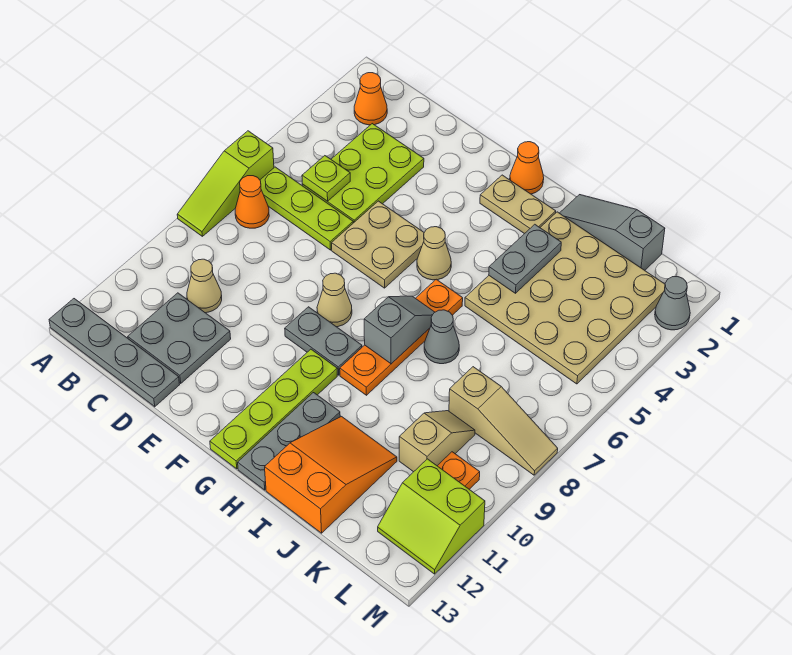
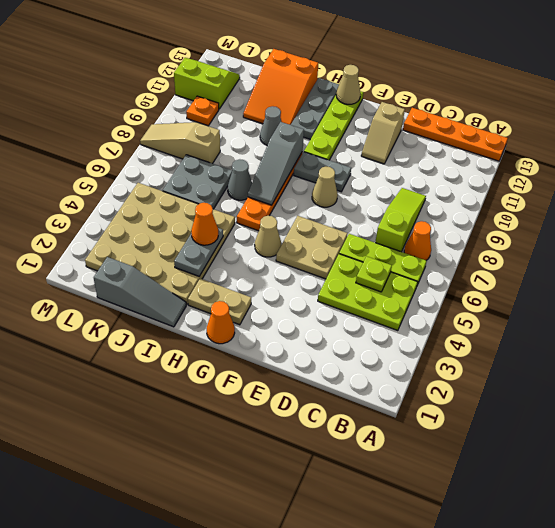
lime slope A6:A8 level 1 top 6 -> lime slope C7:C9 level 1 top 7
grey plate A13:D13 level 1 -> orange plate A13:D13 level 1
orange cone B2 level 1 -> orange cone I4 level 3
lime plate C3:D5 level 1 -> lime plate B4:D5 level 1
tan cone C10 level 1 -> tan cone G13 level 2
grey plate C11:D12 level 1 -> grey plate J6:K7 level 1
grey slope H7:H8 level 2 top 8 -> grey slope H7:H9 level 2 top 9
tan slope K9:K10 level 1 top 10 -> tan slope E11:E12 level 1 top 12
grey cone M2 level 1 -> grey cone I10 level 1

